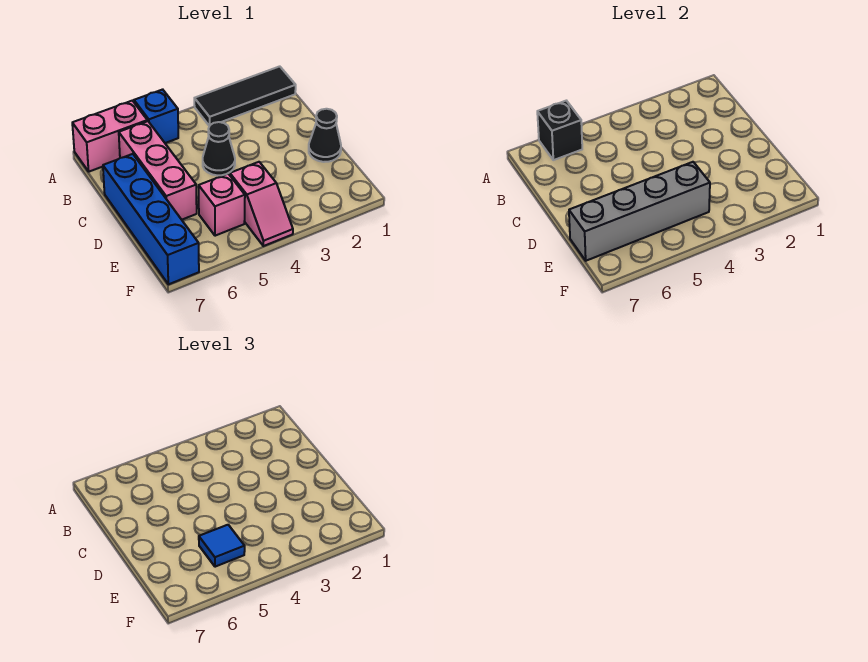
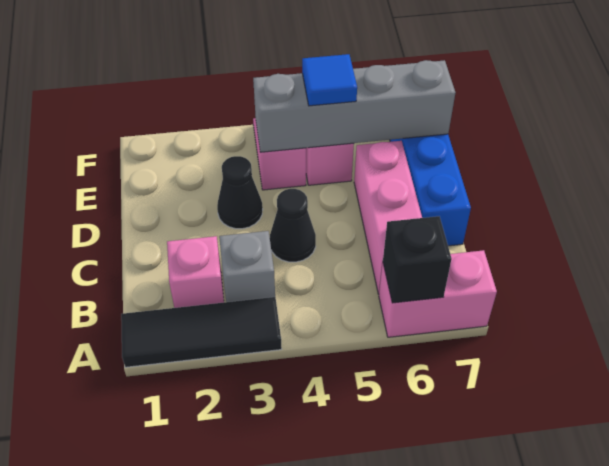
blue brick A5 level 1 -> none
none -> pink brick B2 level 1
none -> grey brick B3 level 1
black cone D1 level 1 -> black cone D3 level 1

